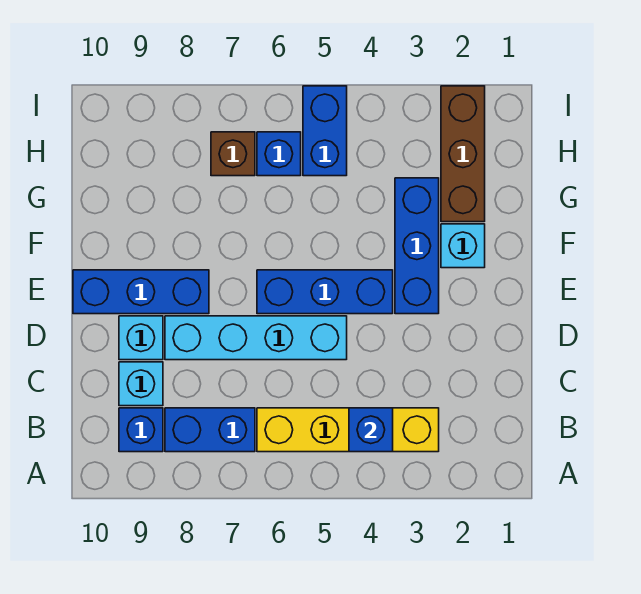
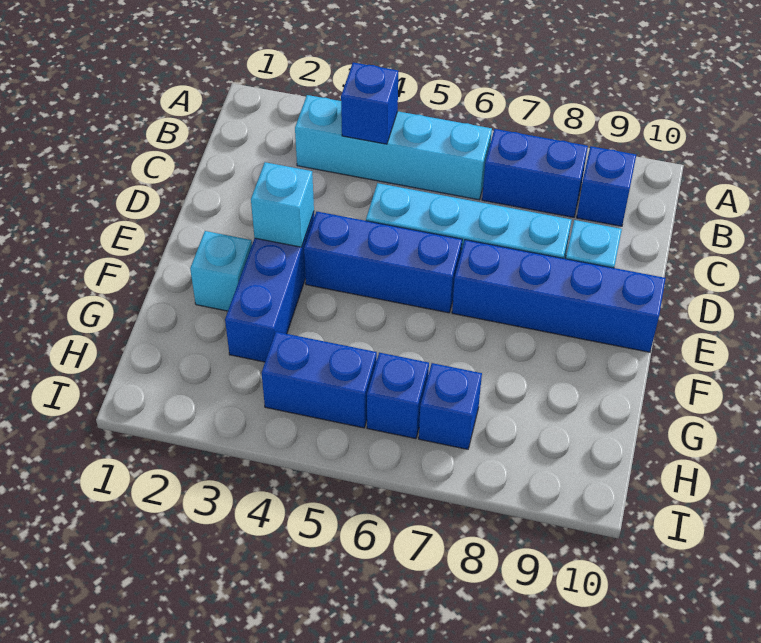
yellow brick B3:B6 level 1 -> cyan brick B3:B6 level 1
cyan brick C9 level 1 -> cyan brick E3 level 2
blue brick E8:E10 level 1 -> blue brick E7:E10 level 1
brown brick G2:I2 level 1 -> none
blue brick H5:I5 level 1 -> blue brick H4:H5 level 1
brown brick H7 level 1 -> blue brick H7 level 1

